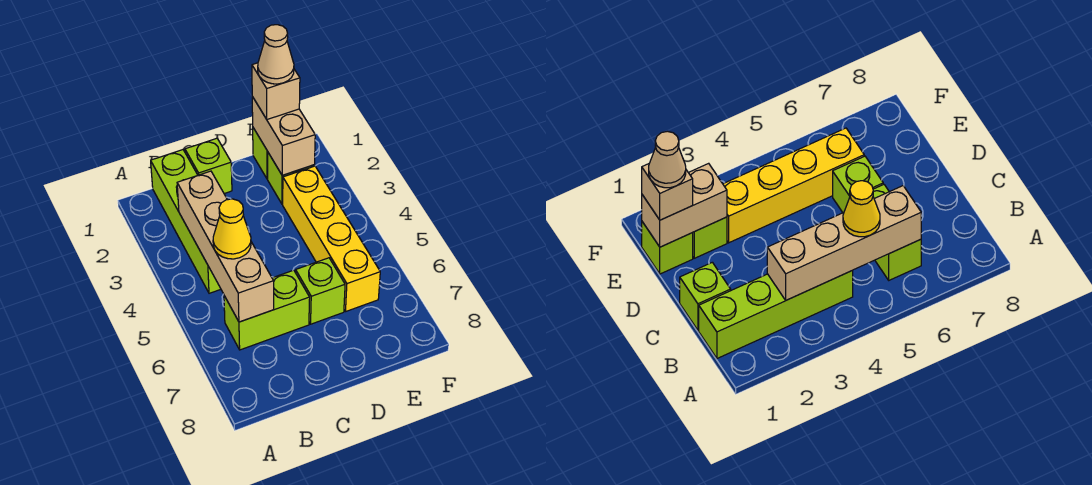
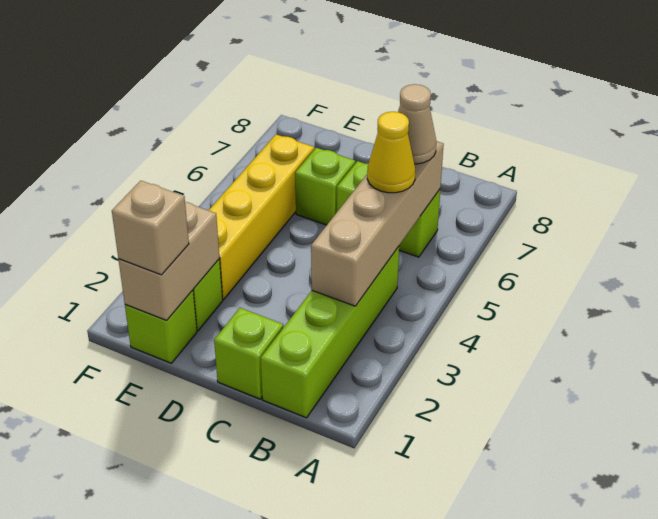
tan cone E1 level 4 -> tan cone B6 level 3

